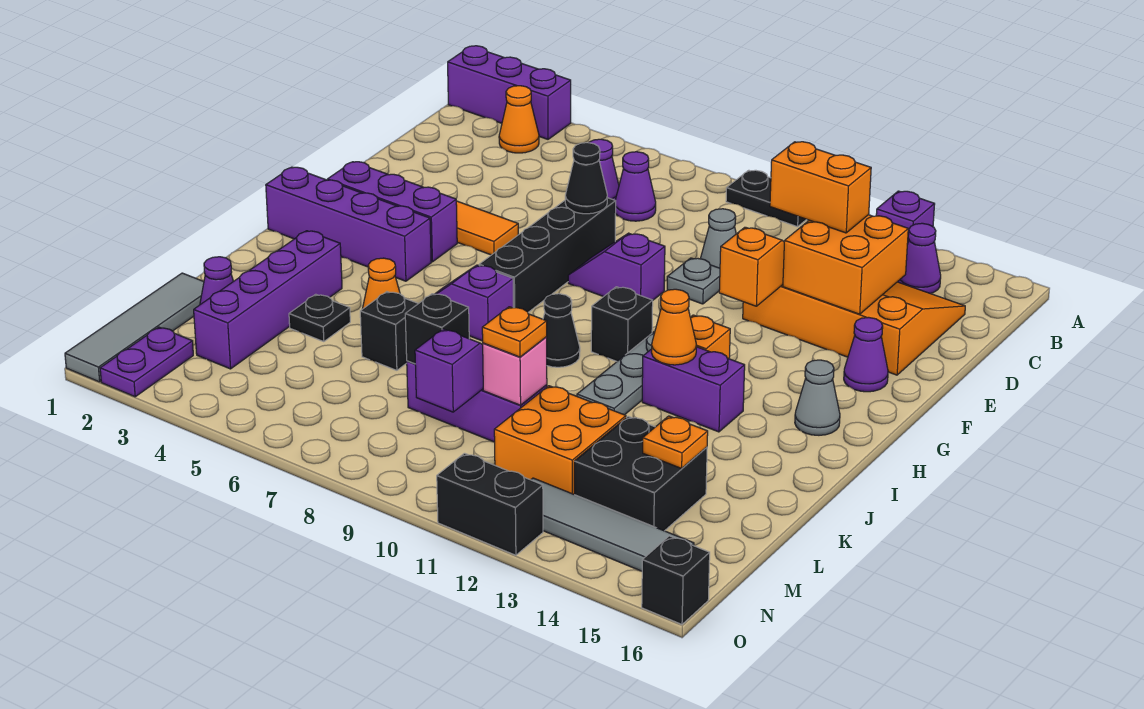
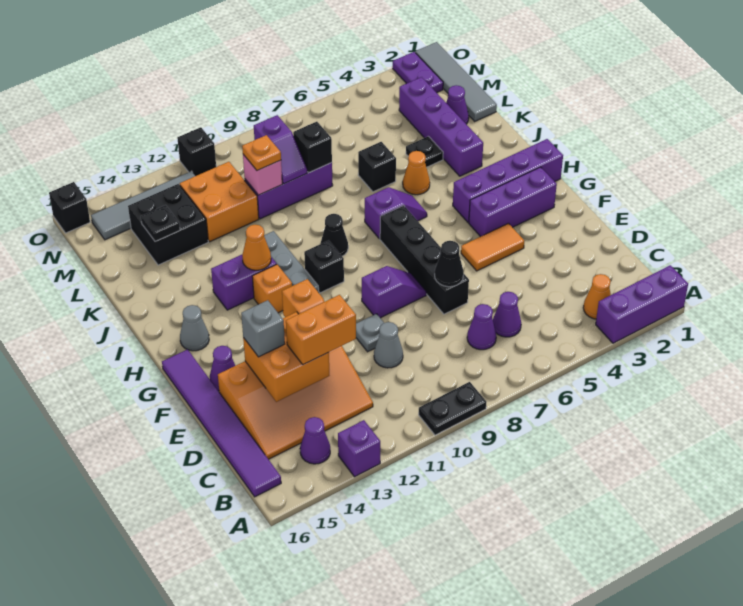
none -> purple tile B16:G16 level 1
none -> grey brick E14 level 3
orange plate L14 level 2 -> black plate L14 level 2
black brick O11:O12 level 1 -> black brick O11 level 1

